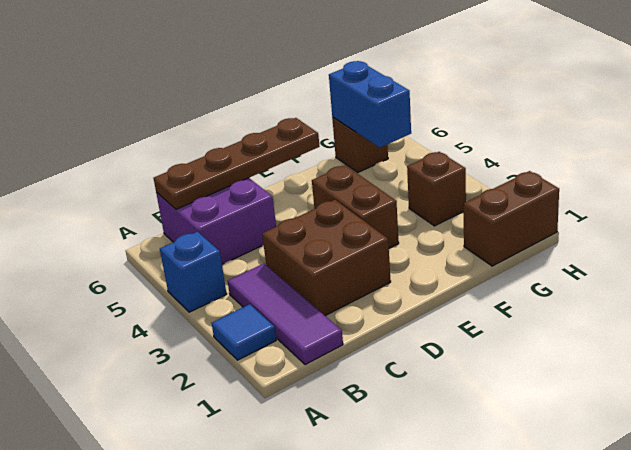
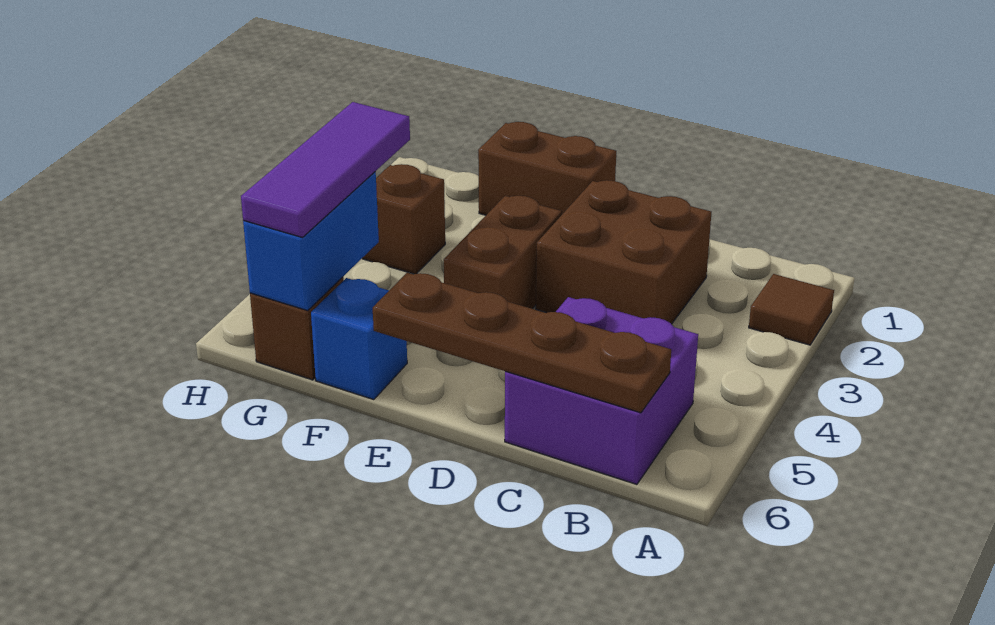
blue tile A2 level 1 -> brown tile A2 level 1
blue brick A4 level 1 -> blue brick F6 level 1
purple tile B1:B3 level 1 -> purple tile G4:G6 level 3
brown brick G1:H1 level 1 -> brown brick E1:F1 level 1

